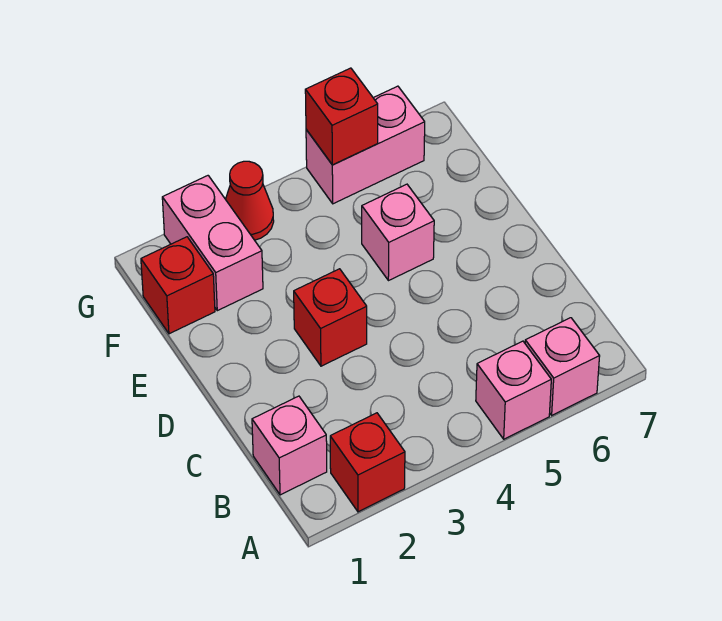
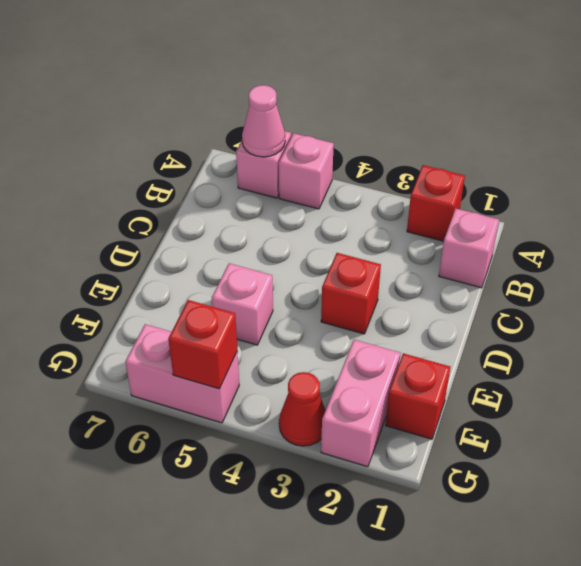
none -> pink cone A6 level 2

